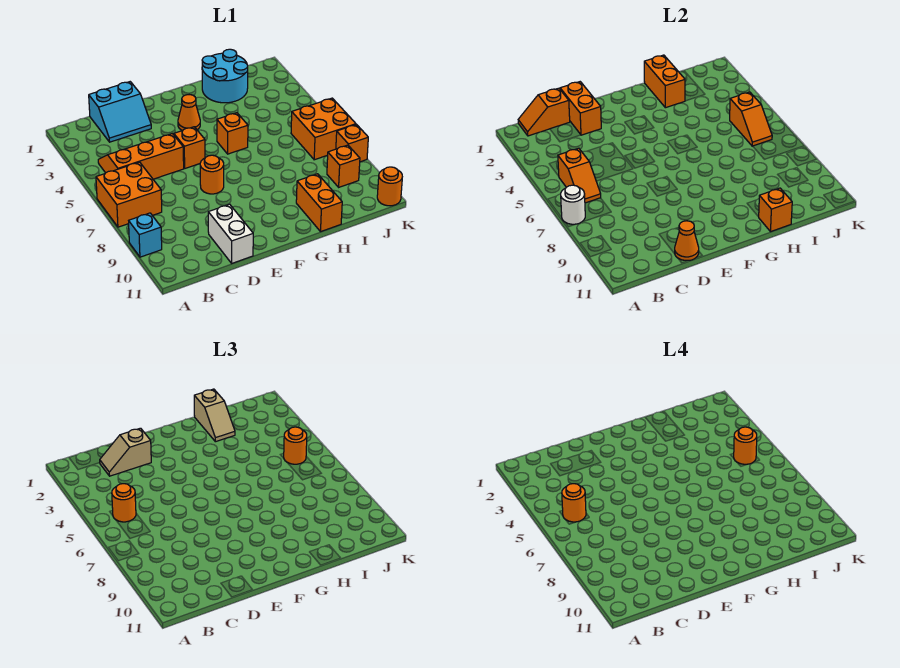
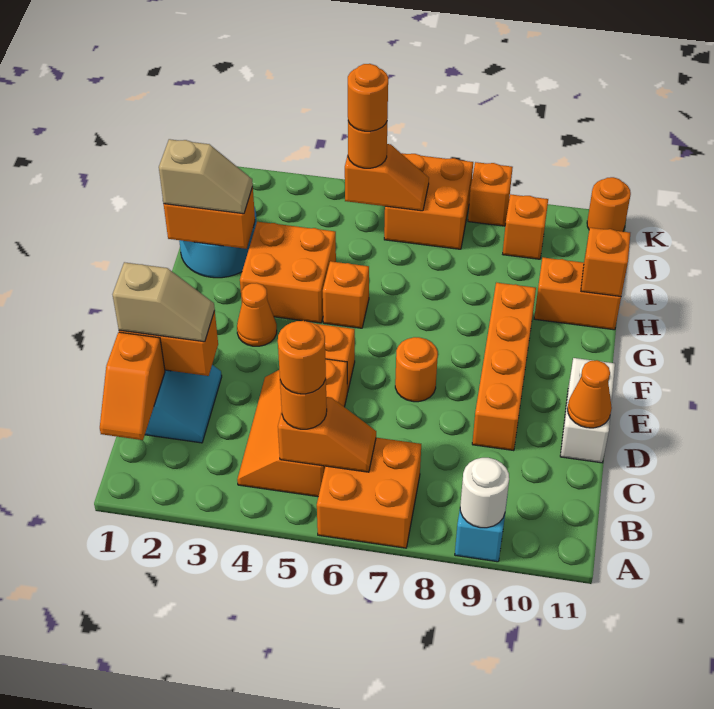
white round brick A7 level 2 -> white round brick A9 level 2
tan slope C2:D2 level 3 top D -> tan slope D1:D2 level 3 top 1
none -> orange brick D9:G9 level 1
white brick D10:D11 level 1 -> white brick D11:E11 level 1
none -> orange brick G3:H4 level 1

